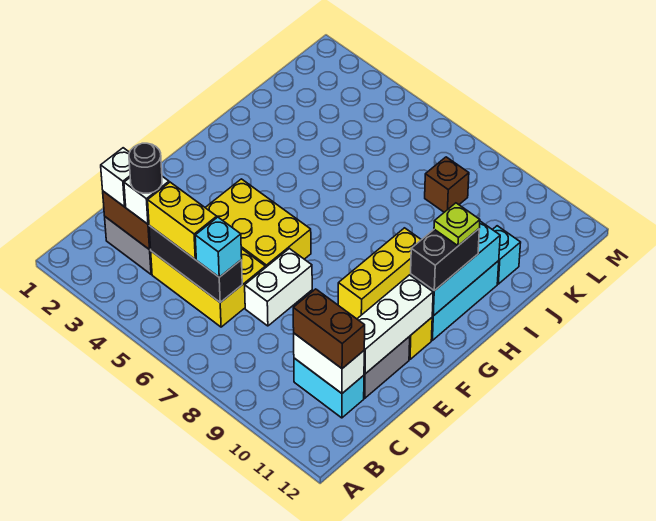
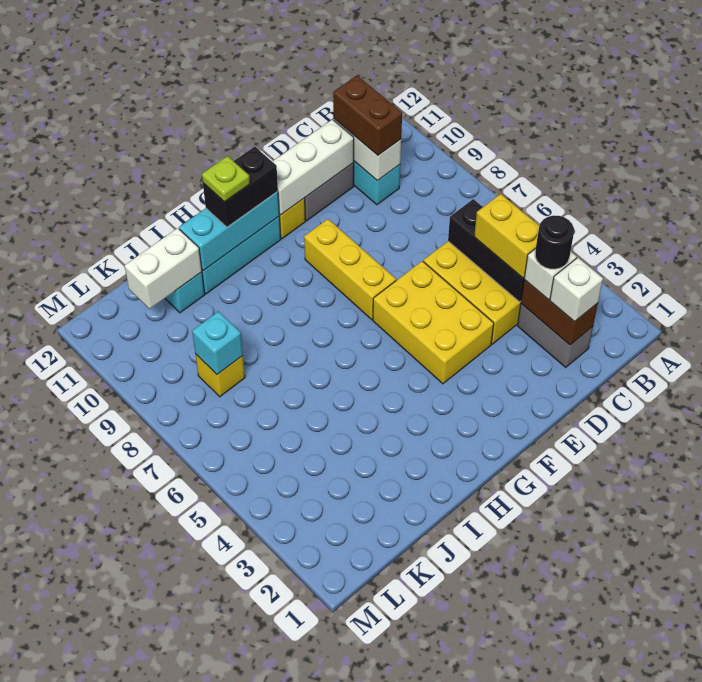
cyan brick C6 level 3 -> cyan brick K8 level 2
white brick D7:E7 level 1 -> white brick J11:K11 level 2
yellow brick F9:H9 level 1 -> yellow brick F7:F9 level 1
brown brick K8 level 1 -> yellow brick K8 level 1

